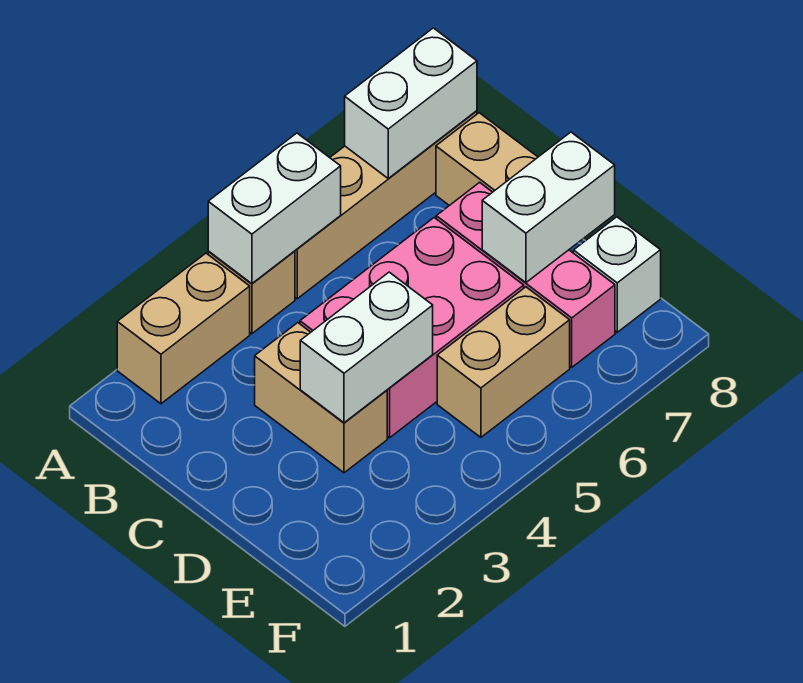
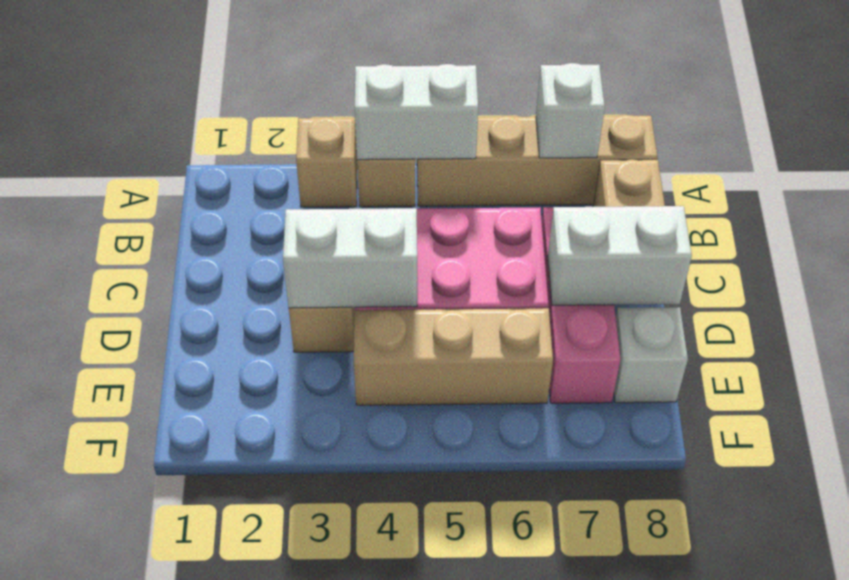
tan brick A2:A3 level 1 -> tan brick A3 level 1
white brick A7:A8 level 2 -> white brick A7 level 2
tan brick E5:E6 level 1 -> tan brick E4:E6 level 1

